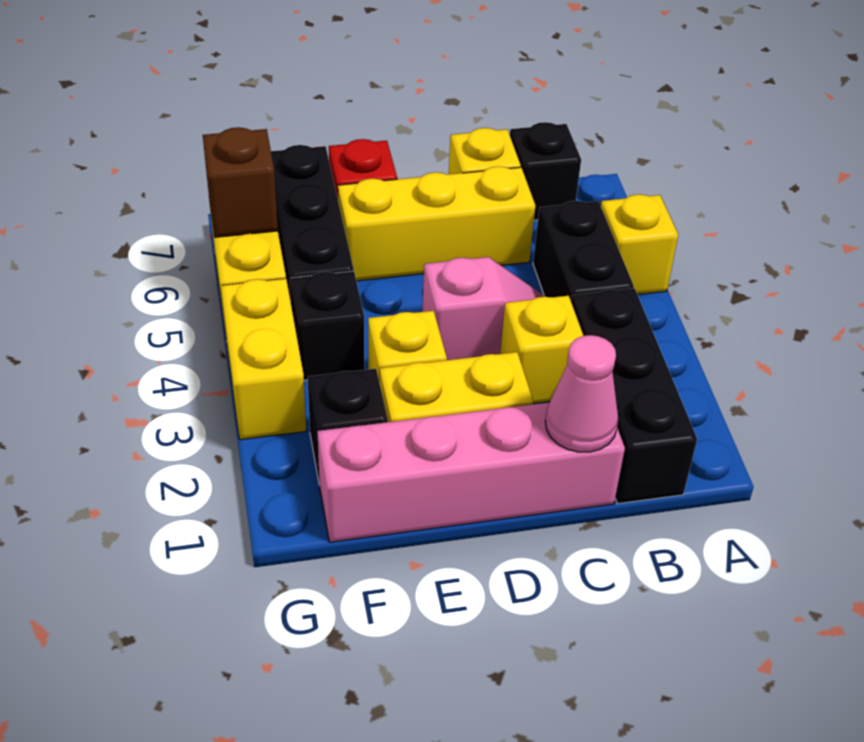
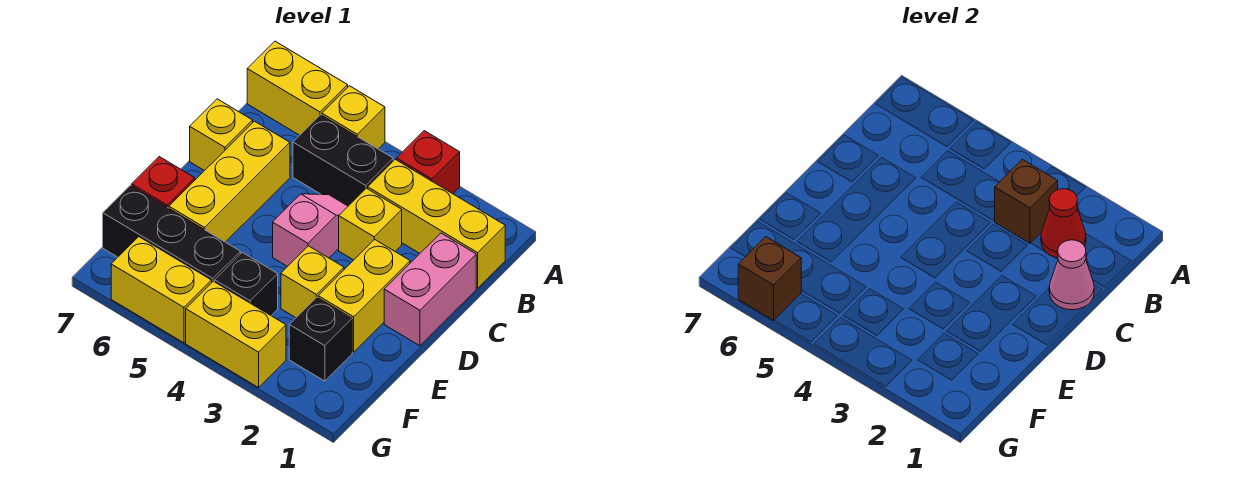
none -> red brick A3 level 1
none -> yellow brick A6:A7 level 1
black brick B1:B3 level 1 -> yellow brick B1:B3 level 1
none -> red cone B2 level 2
none -> brown brick B3 level 2
black brick B7 level 1 -> none
pink brick C1:F1 level 1 -> pink brick C1:D1 level 1

